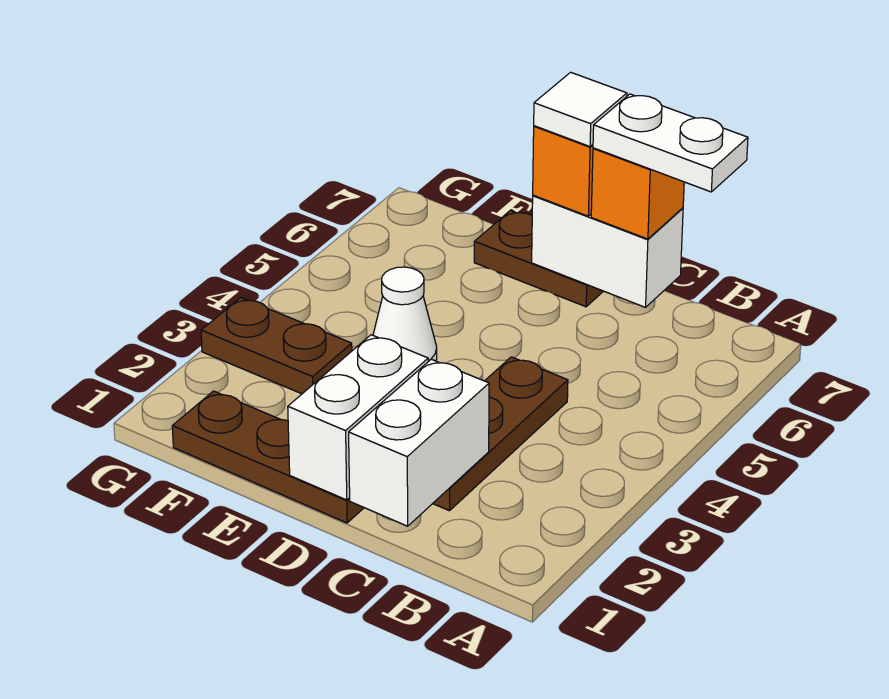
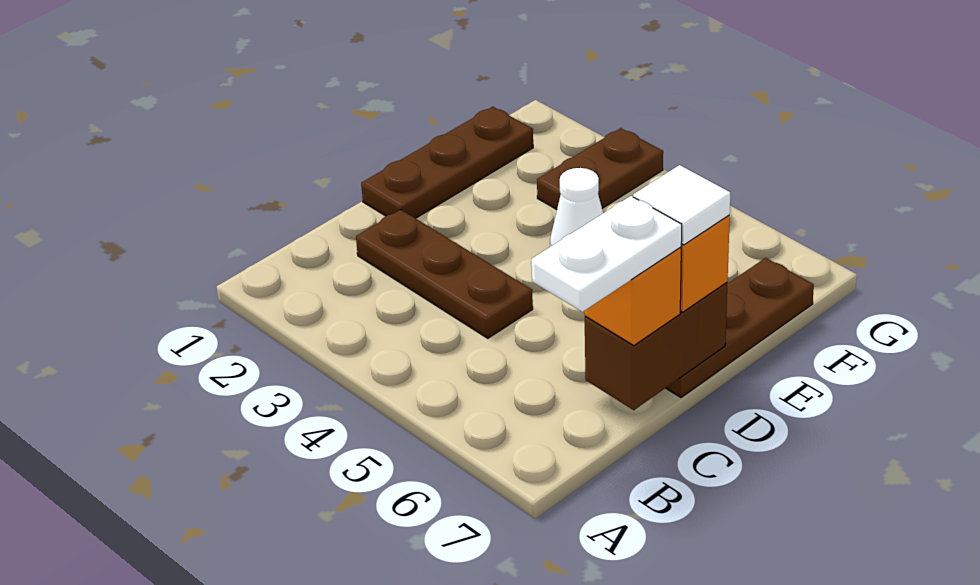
white brick C1:C2 level 2 -> none
white brick C7:D7 level 2 -> brown brick C7:D7 level 2
white brick D1:D2 level 2 -> none
brown plate D7:E7 level 1 -> brown plate D7:F7 level 1

